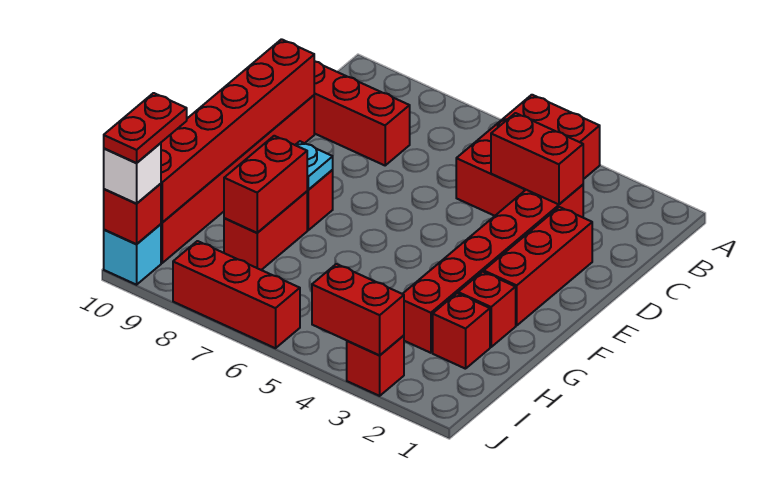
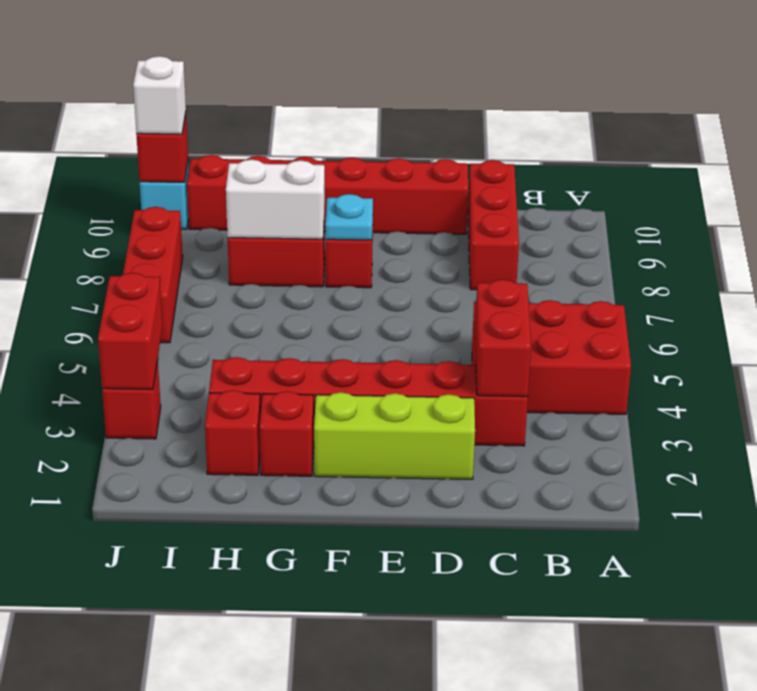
red brick D2:F2 level 1 -> lime brick D2:F2 level 1
red brick D10:I10 level 2 -> none
red brick G8:H8 level 2 -> white brick G8:H8 level 2
red plate I10:J10 level 4 -> none

